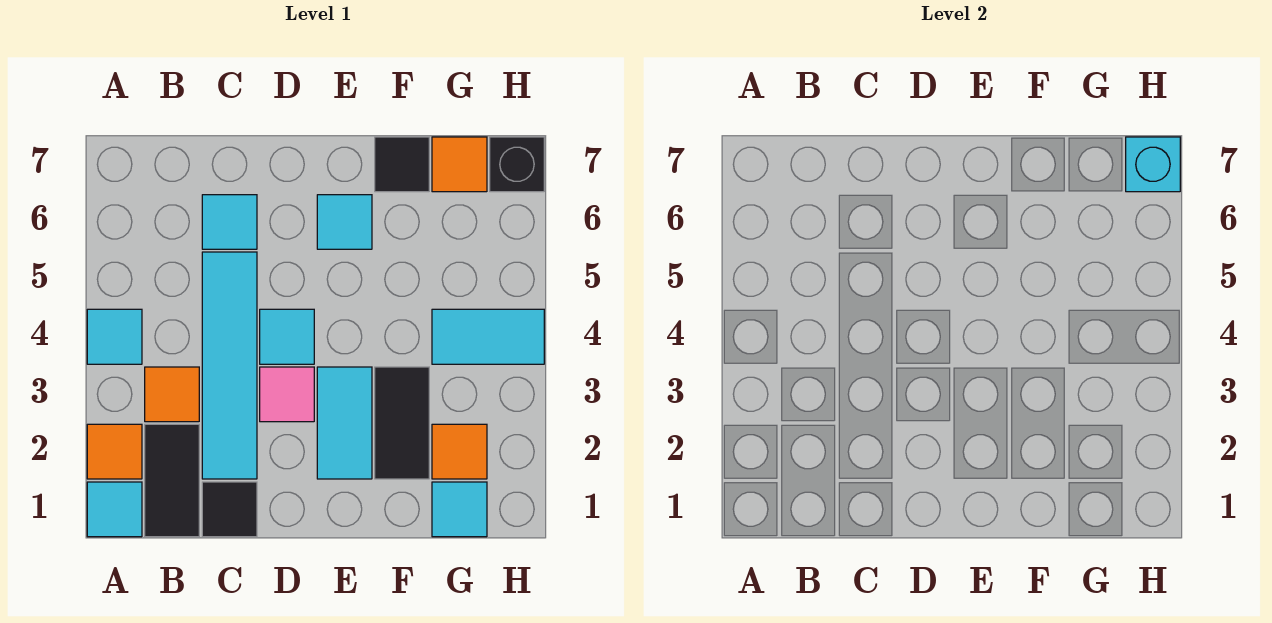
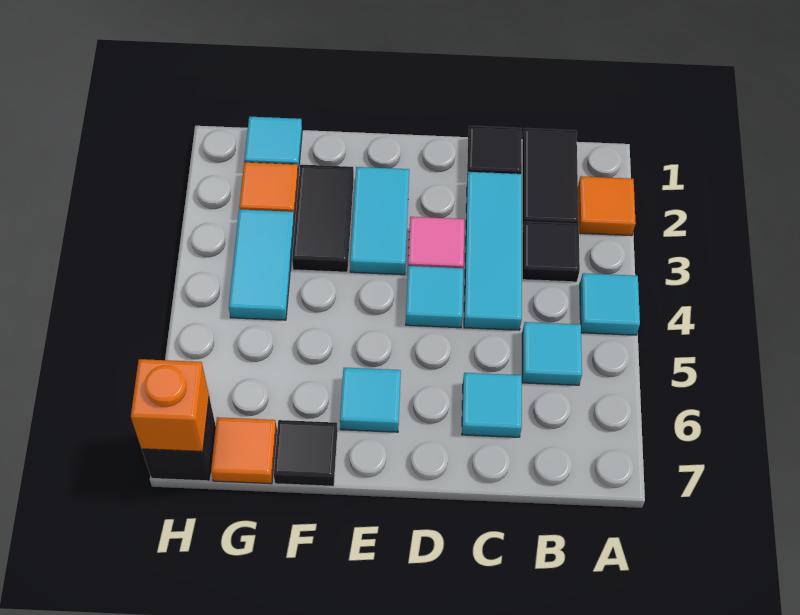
cyan tile A1 level 1 -> cyan tile B5 level 1
orange tile B3 level 1 -> black tile B3 level 1
cyan tile C2:C5 level 1 -> cyan tile C2:C4 level 1
cyan tile G4:H4 level 1 -> cyan tile G3:G4 level 1
cyan brick H7 level 2 -> orange brick H7 level 2

